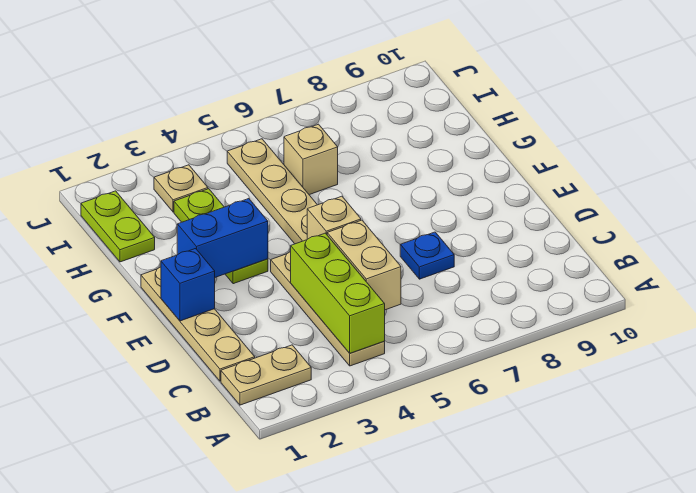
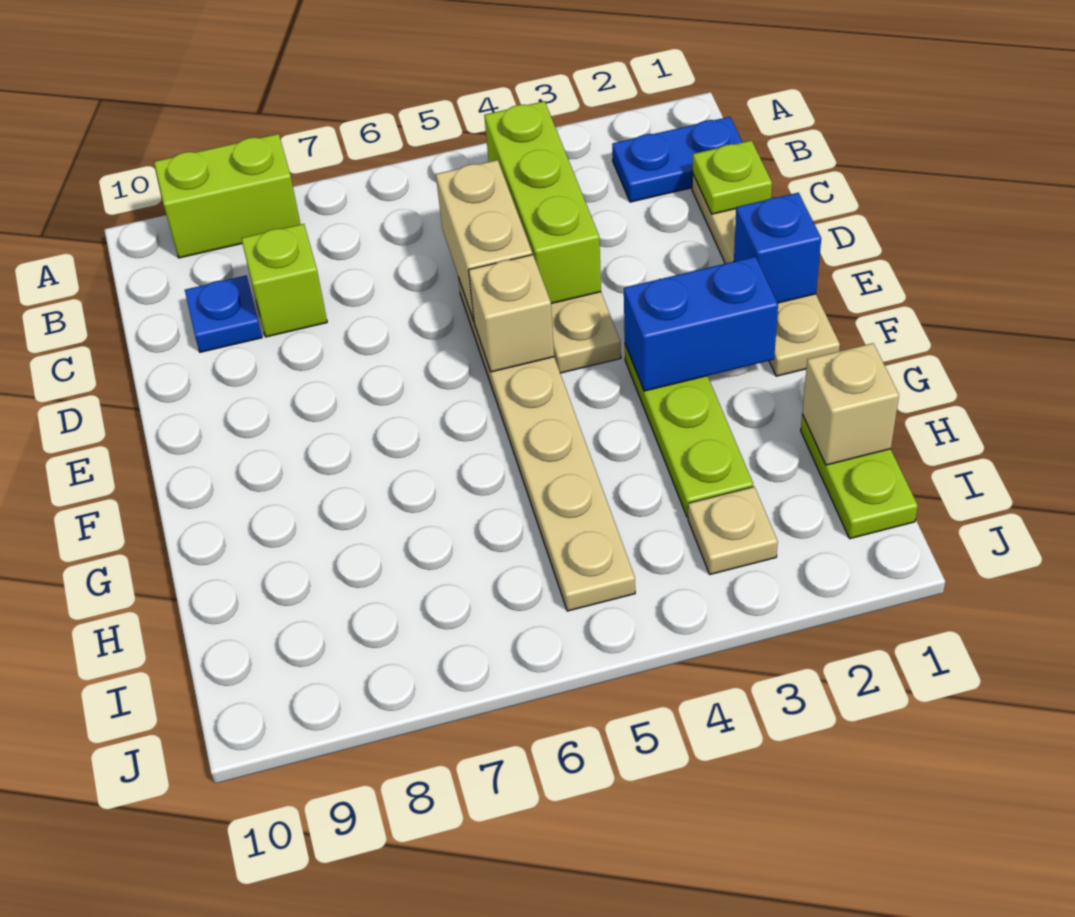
none -> lime brick A8:A9 level 1
tan plate B1:B2 level 1 -> blue plate B1:B2 level 1
none -> lime plate C1 level 2
none -> lime brick C8 level 1
blue plate D7 level 1 -> blue plate C9 level 1
tan brick H6 level 1 -> tan brick H1 level 2

